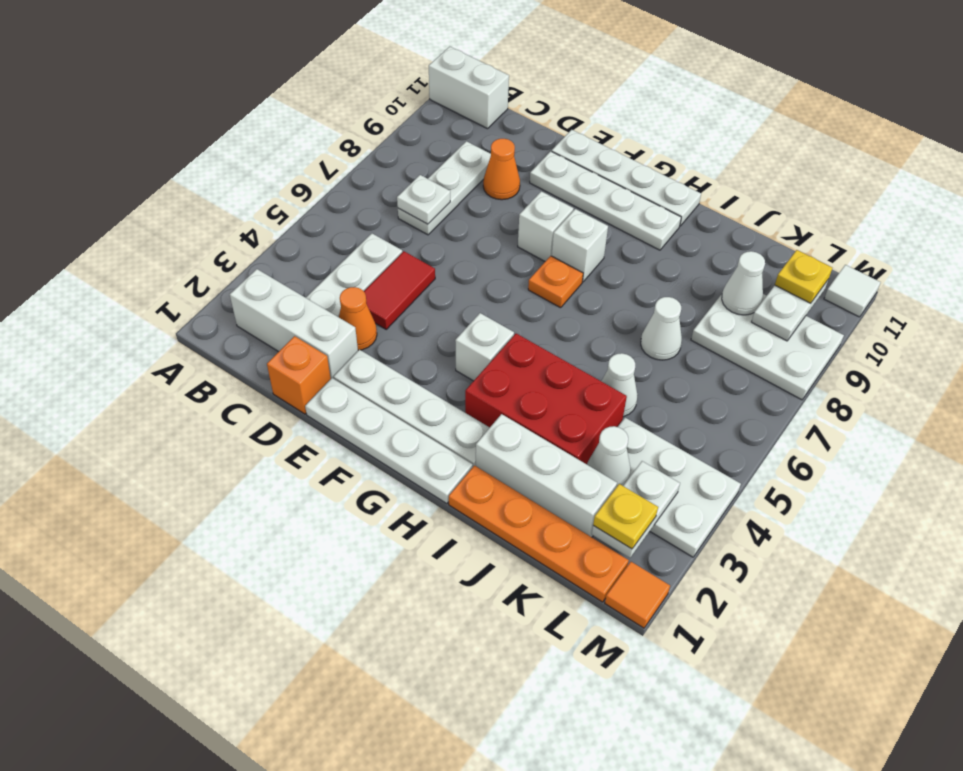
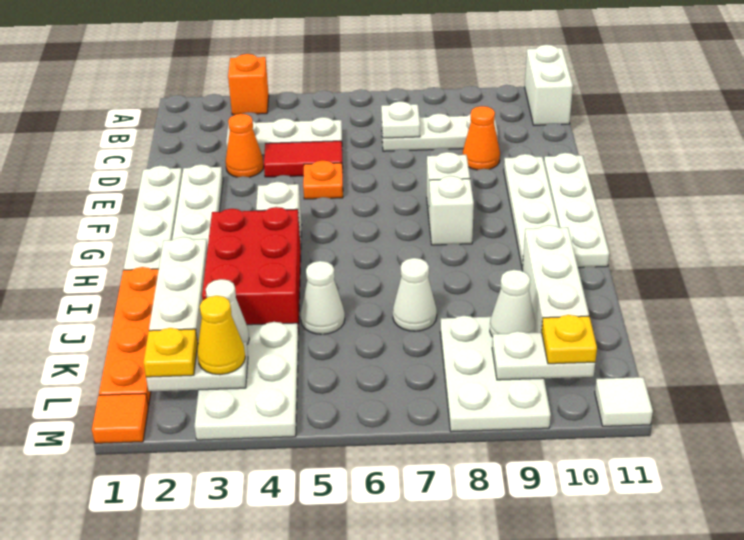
white brick B2:D2 level 1 -> white brick I10:K10 level 1
orange brick D1 level 1 -> orange brick A3 level 1
orange plate G7 level 1 -> orange plate E5 level 1
none -> yellow cone L3 level 3

